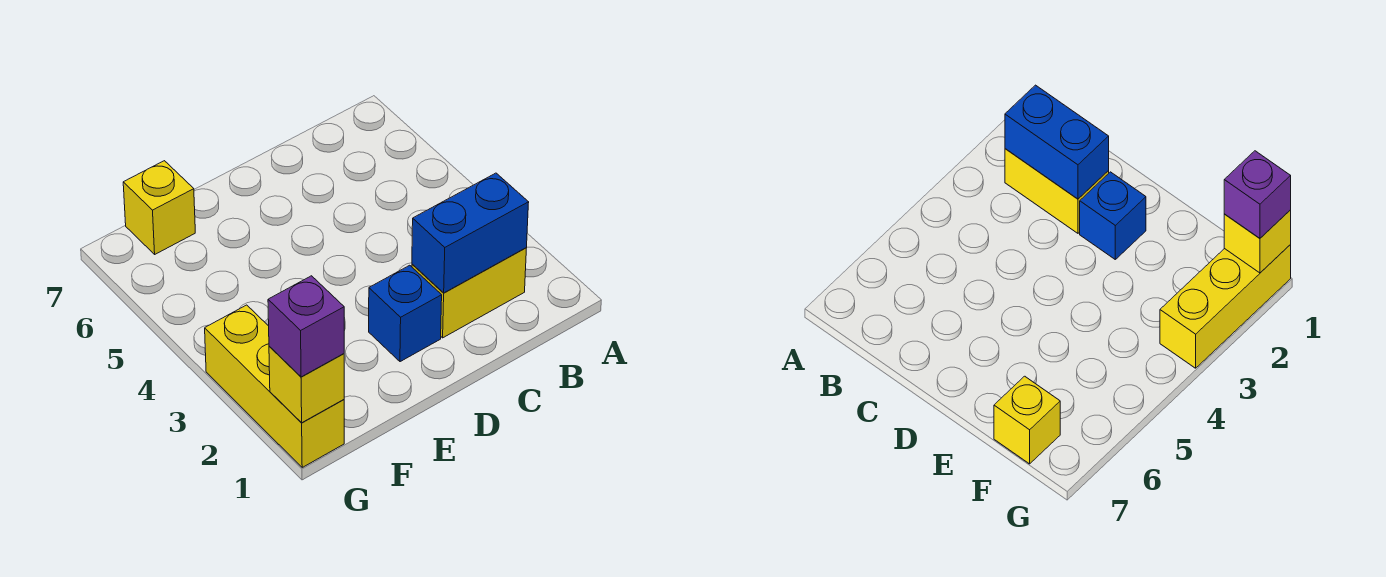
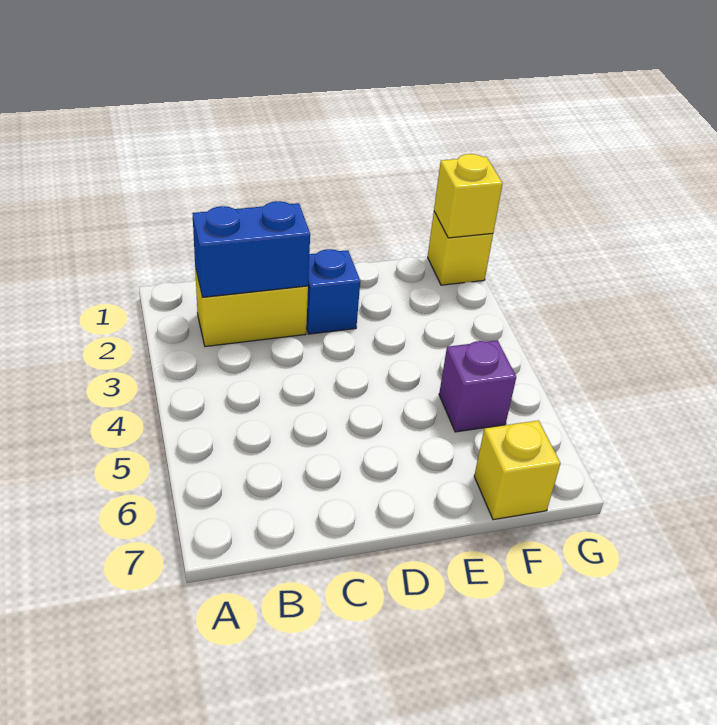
yellow brick G1:G3 level 1 -> yellow brick G1 level 1
purple brick G1 level 3 -> purple brick F5 level 1

